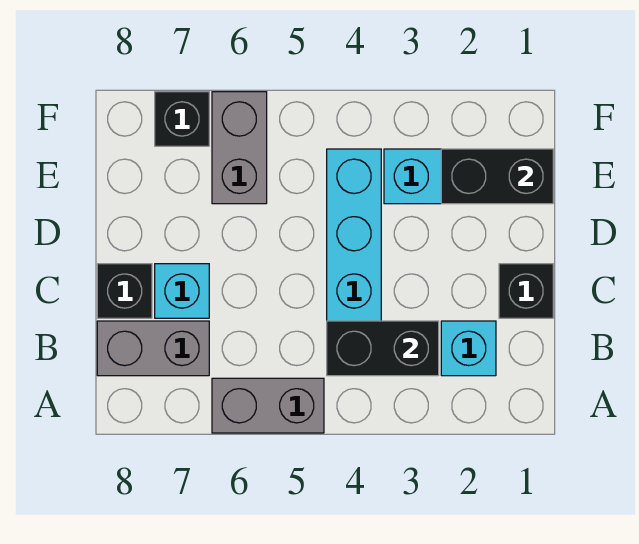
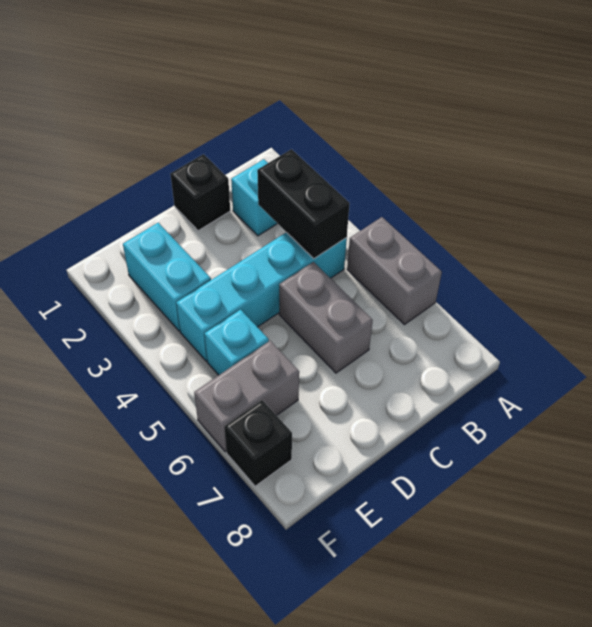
grey brick B7:B8 level 1 -> grey brick C5:C6 level 1
cyan brick C7 level 1 -> cyan brick E5 level 1
black brick C8 level 1 -> none
black brick E1:E2 level 2 -> none

